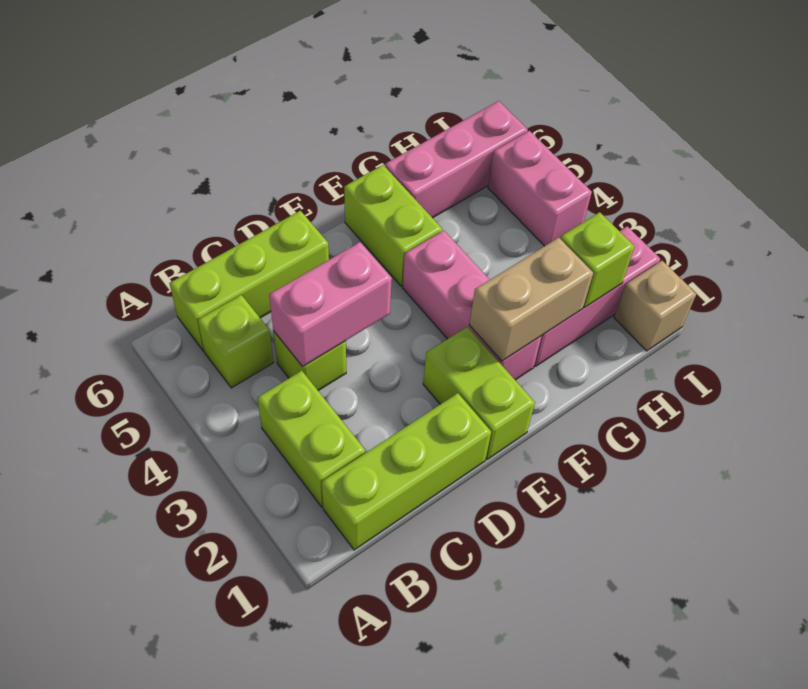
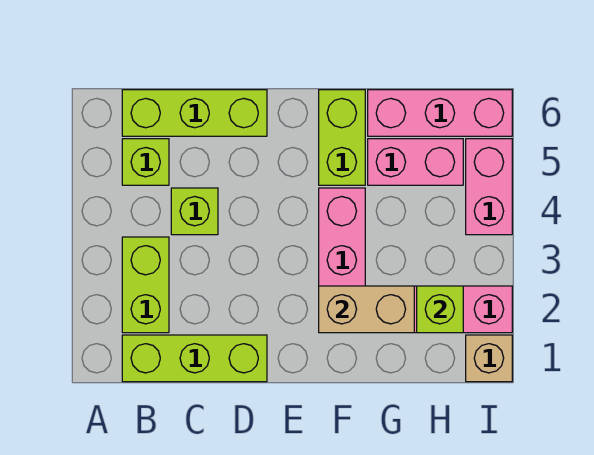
pink brick C4:D4 level 2 -> pink brick G5:H5 level 1
lime brick E1:E2 level 1 -> none

